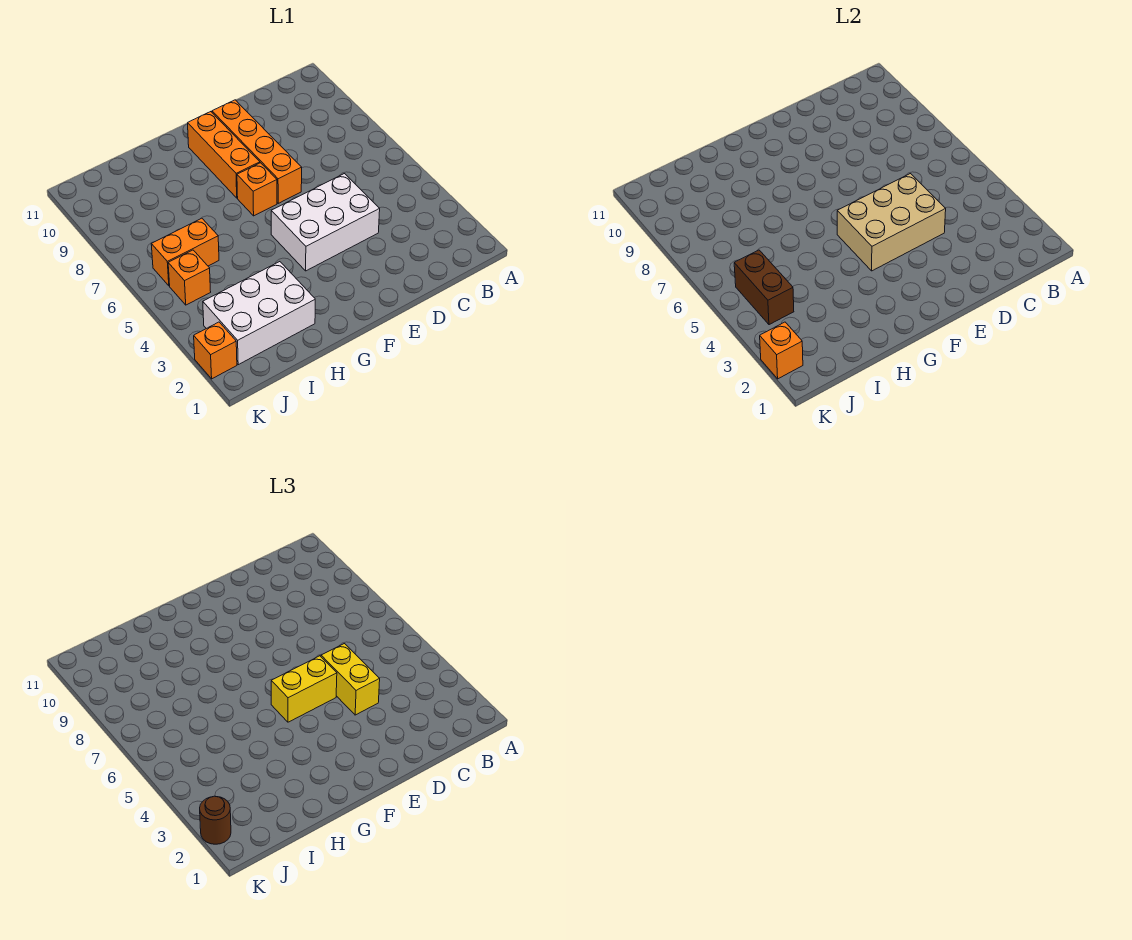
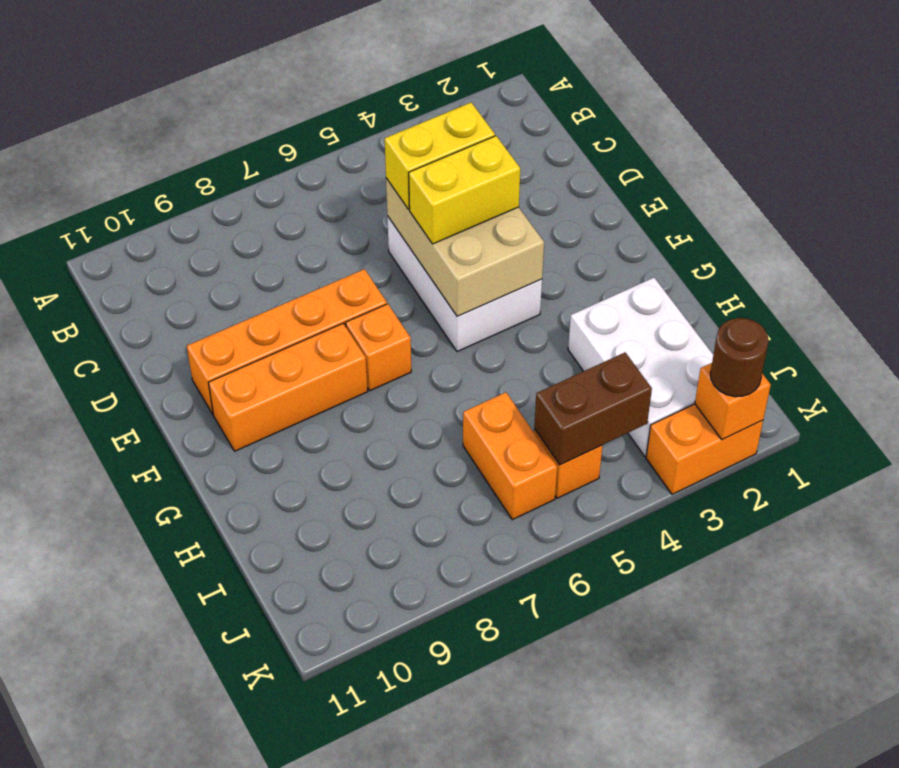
yellow brick E5:F5 level 3 -> yellow brick E4:E5 level 3
orange brick K2 level 1 -> orange brick K2:K3 level 1

